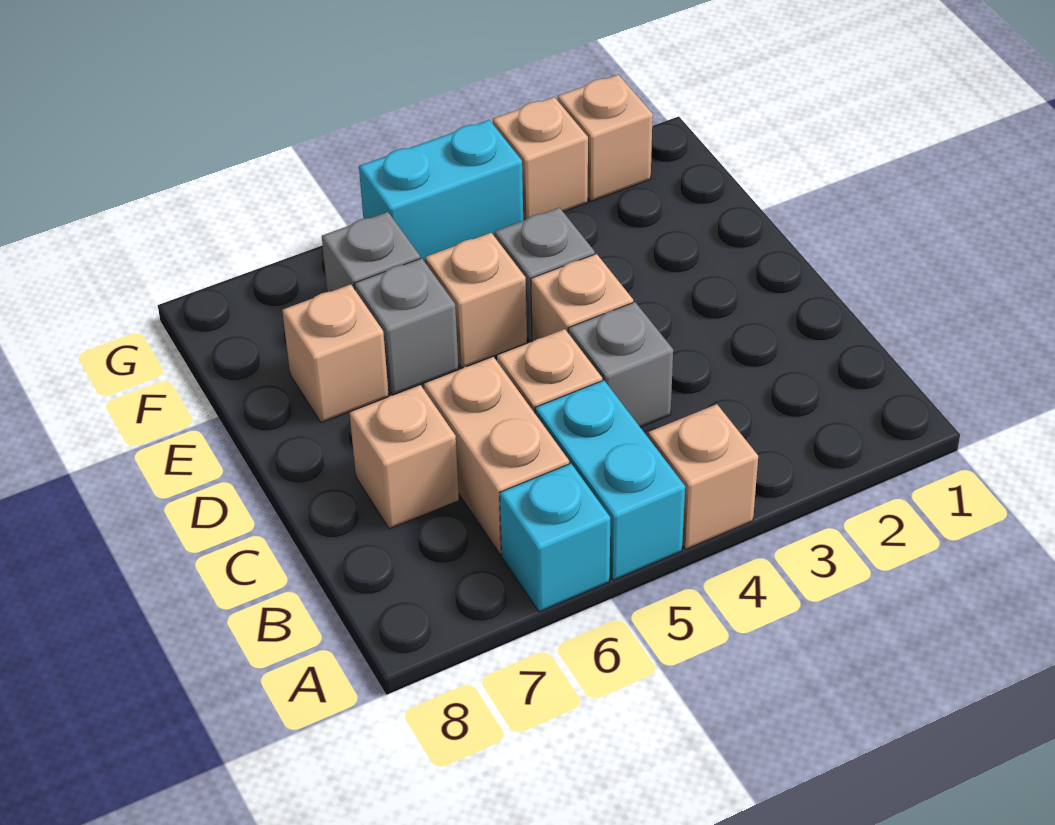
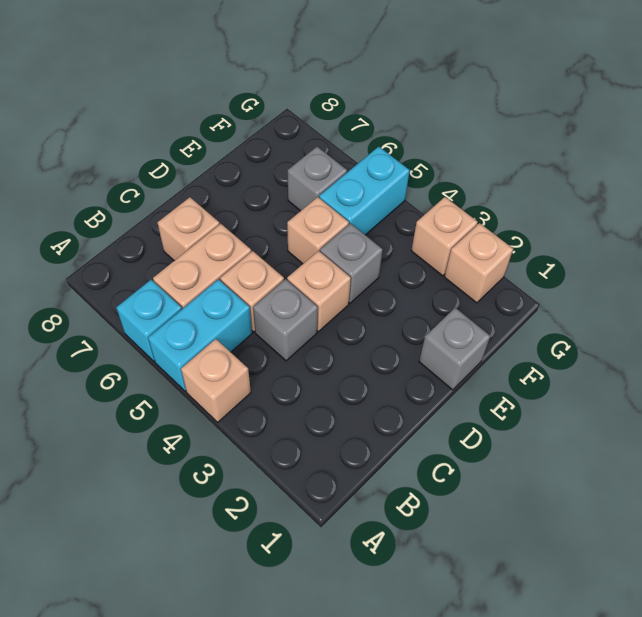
grey brick E6 level 1 -> grey brick E1 level 1
tan brick E7 level 1 -> none
cyan brick G4:G5 level 1 -> cyan brick F5:G5 level 1

